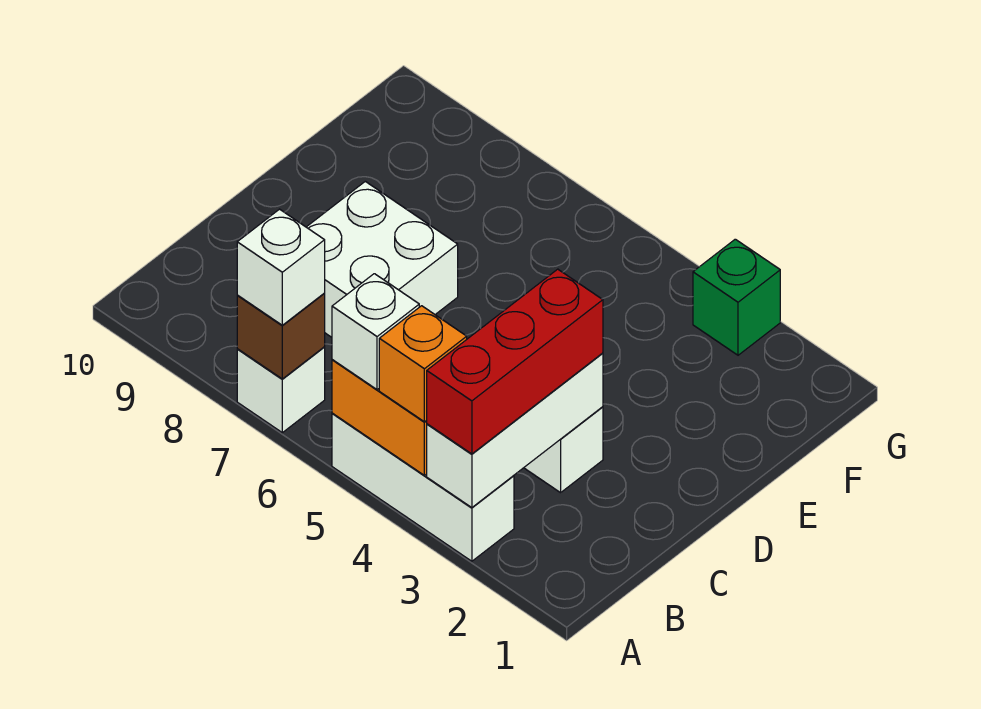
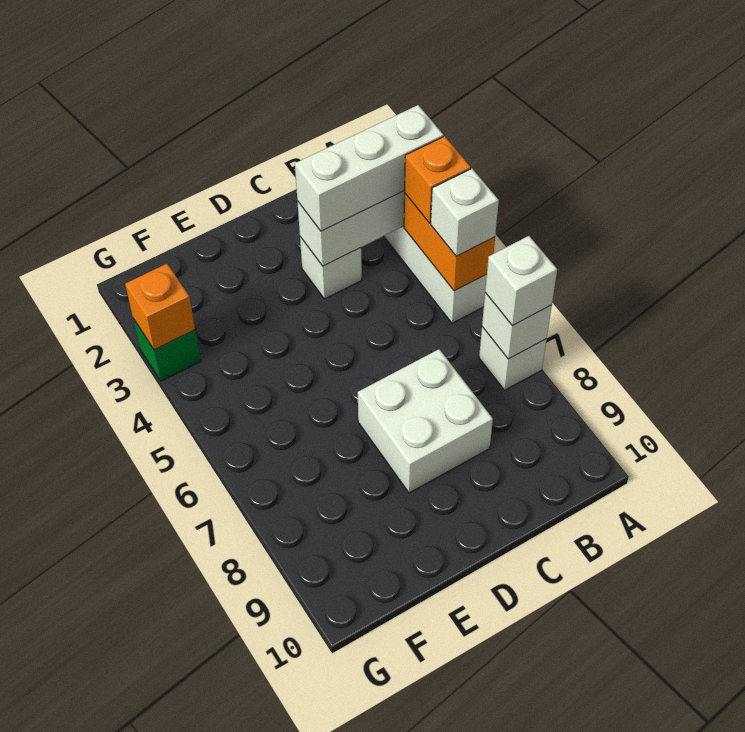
red brick A3:C3 level 3 -> white brick A3:C3 level 3
brown brick A7 level 2 -> white brick A7 level 2
none -> orange brick G3 level 2

